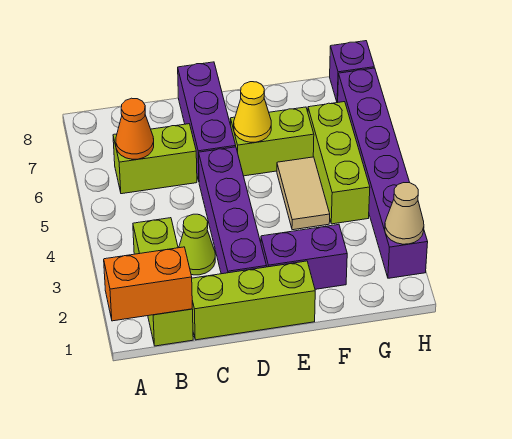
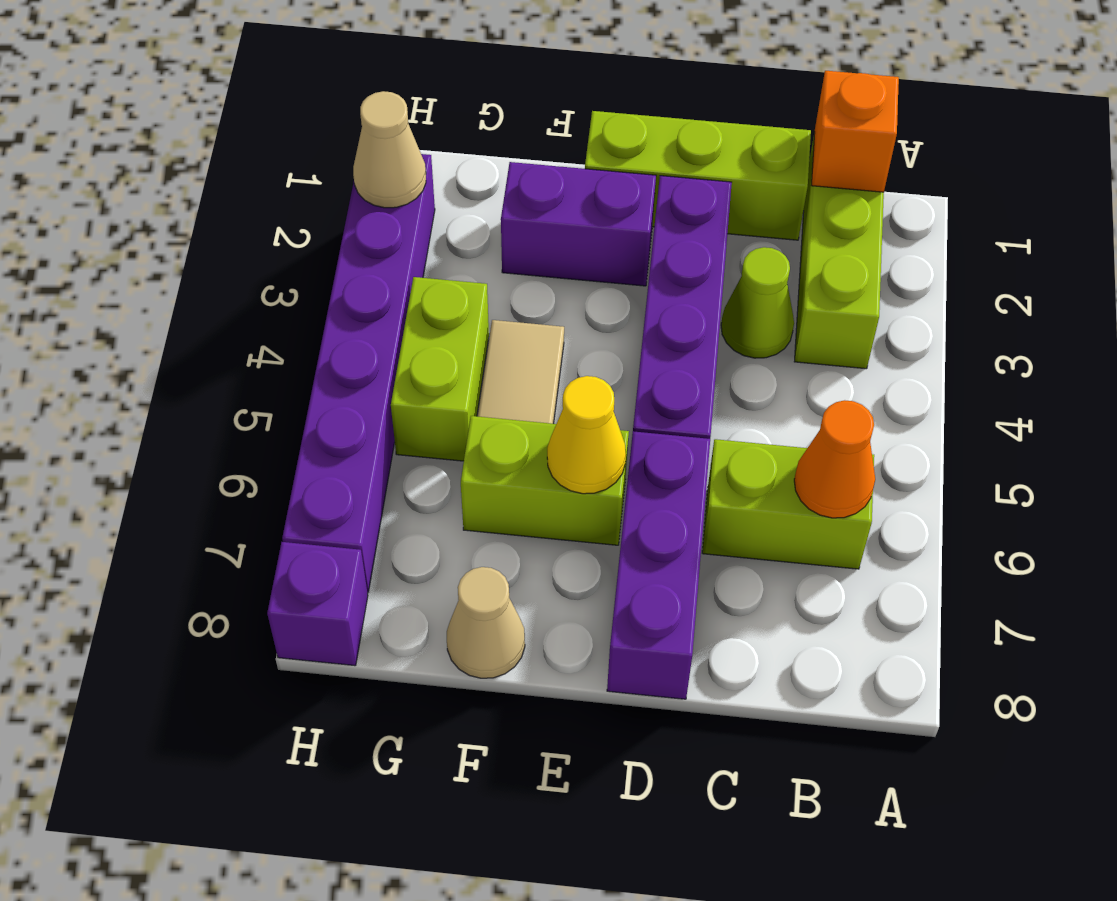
orange brick A1:B1 level 2 -> orange brick B1 level 2
none -> tan cone F8 level 1
lime brick G4:G6 level 1 -> lime brick G4:G5 level 1

